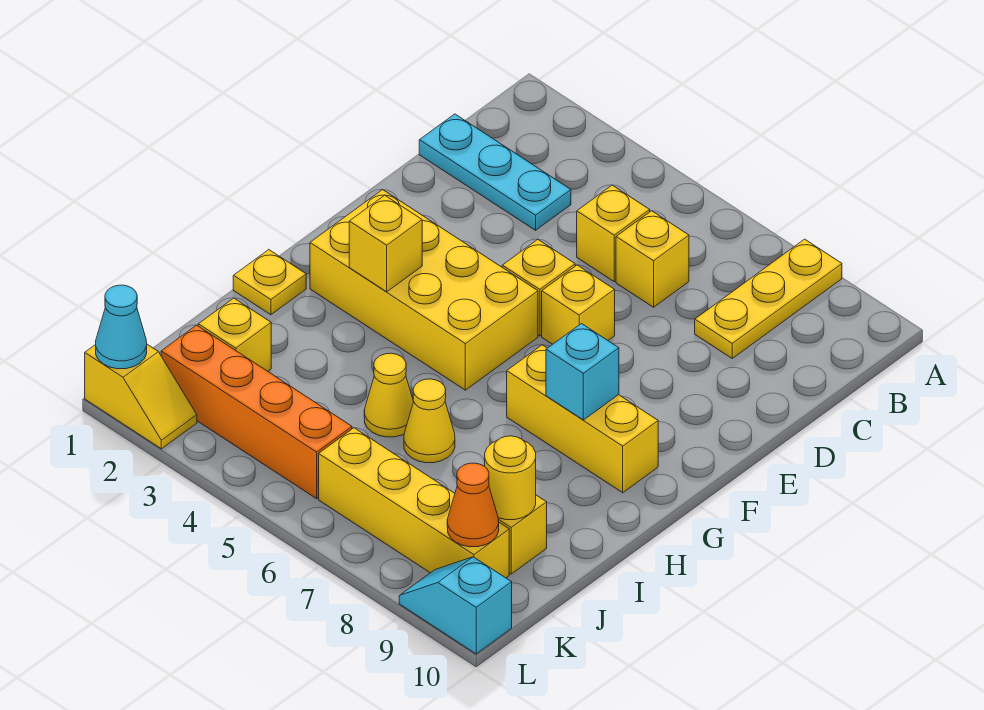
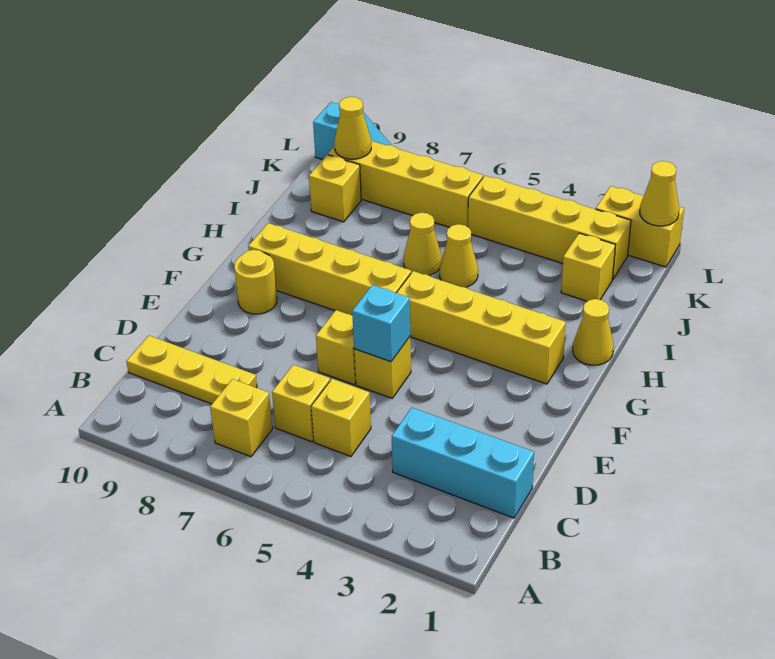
yellow plate A8:C8 level 1 -> yellow plate C8:C10 level 1
cyan plate C1:C3 level 1 -> cyan brick C1:C3 level 1
yellow brick F2:G5 level 1 -> yellow brick G2:G5 level 1
yellow brick G3 level 2 -> yellow brick B7 level 1
yellow brick G7:G9 level 1 -> yellow brick G6:G9 level 1
cyan brick G8 level 2 -> cyan brick E5 level 2
yellow plate H1 level 1 -> yellow cone H1 level 1
yellow round brick J9 level 2 -> yellow round brick F9 level 1
orange brick K2:K5 level 1 -> yellow brick K2:K5 level 1
orange cone K9 level 2 -> yellow cone K9 level 2
yellow slope L1:L2 level 1 top 1 -> yellow brick L1:L2 level 1
cyan cone L1 level 2 -> yellow cone L1 level 2

